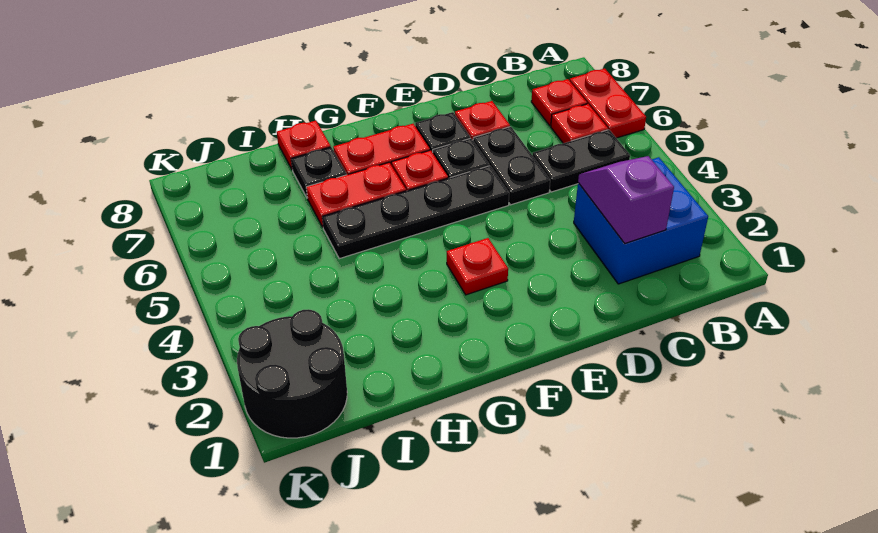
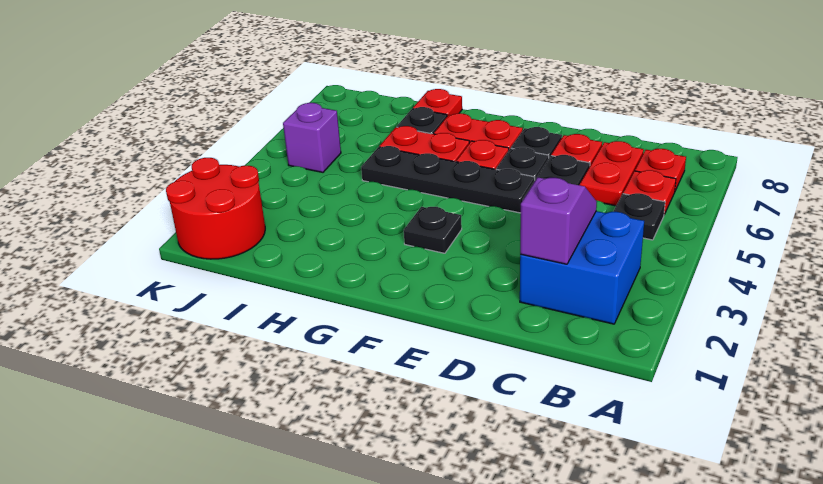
red plate A6:A7 level 1 -> red plate C6:C7 level 1
black plate B5:C5 level 1 -> black plate B5 level 1
red plate F3 level 1 -> black plate F3 level 1
black round brick J1:K2 level 1 -> red round brick J1:K2 level 1
none -> purple brick J5 level 1

